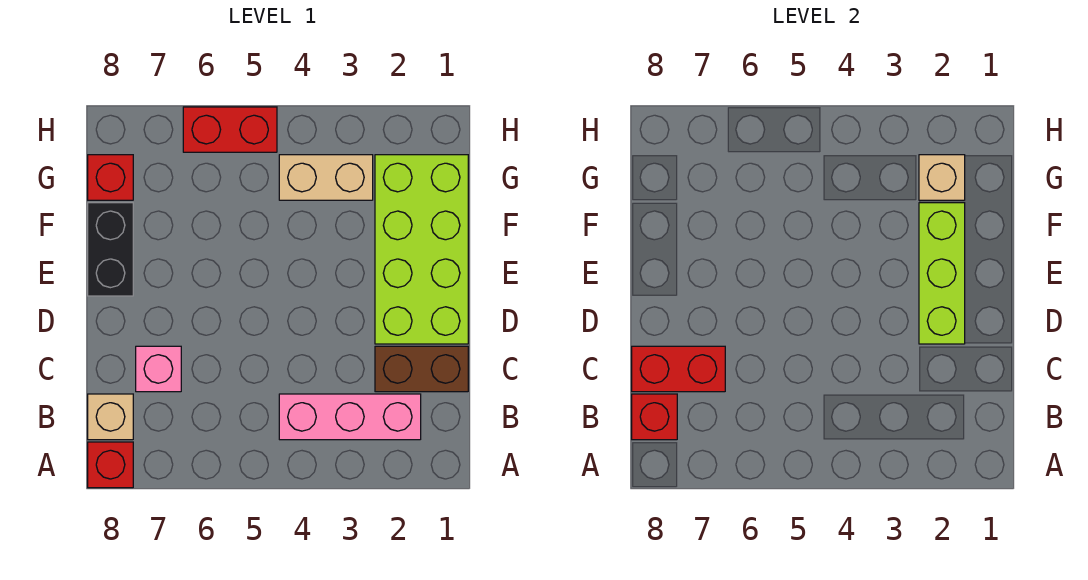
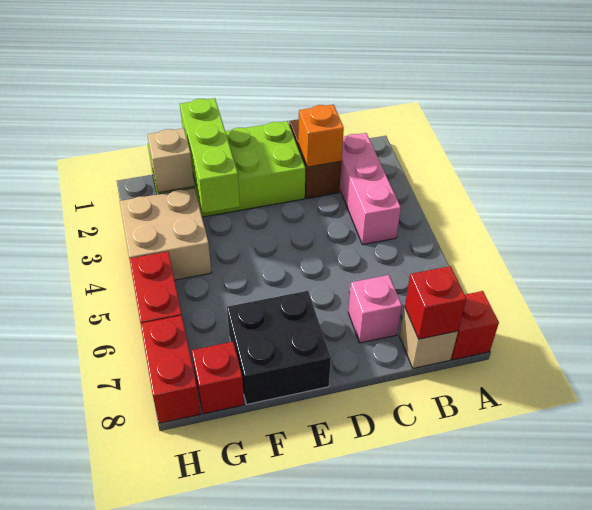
none -> orange brick C2 level 2
red brick C7:C8 level 2 -> red brick H7:H8 level 1
lime brick D2:F2 level 2 -> lime brick F1:F3 level 2
black brick E8:F8 level 1 -> black brick E7:F8 level 1
tan brick G3:G4 level 1 -> tan brick G3:H4 level 1

